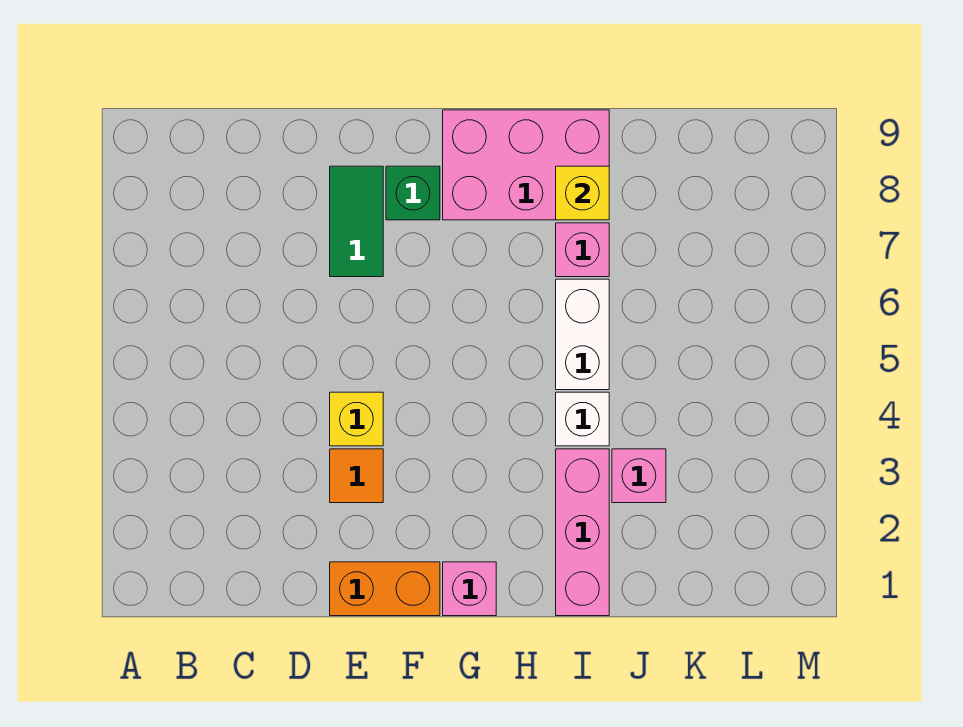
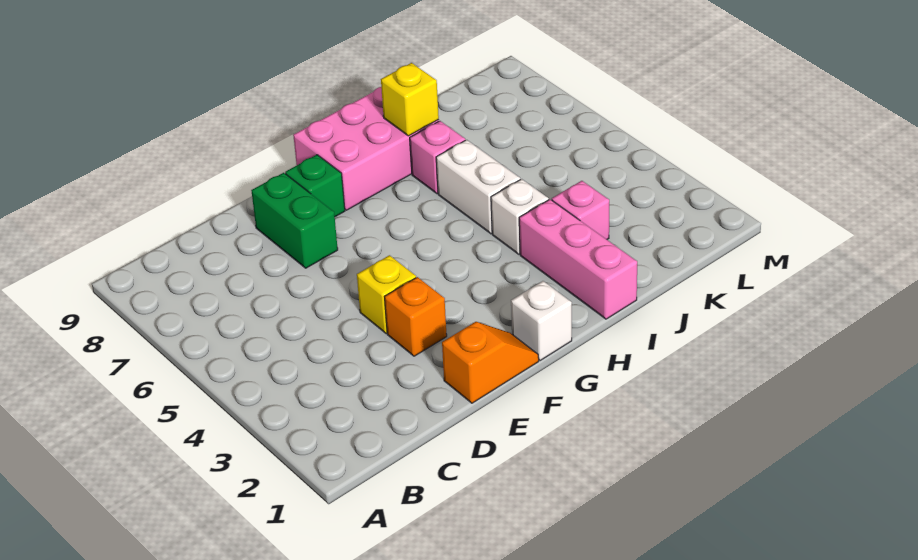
orange brick E1:F1 level 1 -> orange slope E1:F1 level 1 top E
orange tile E3 level 1 -> orange brick E3 level 1
green tile E7:E8 level 1 -> green brick E7:E8 level 1
pink brick G1 level 1 -> white brick G1 level 1

